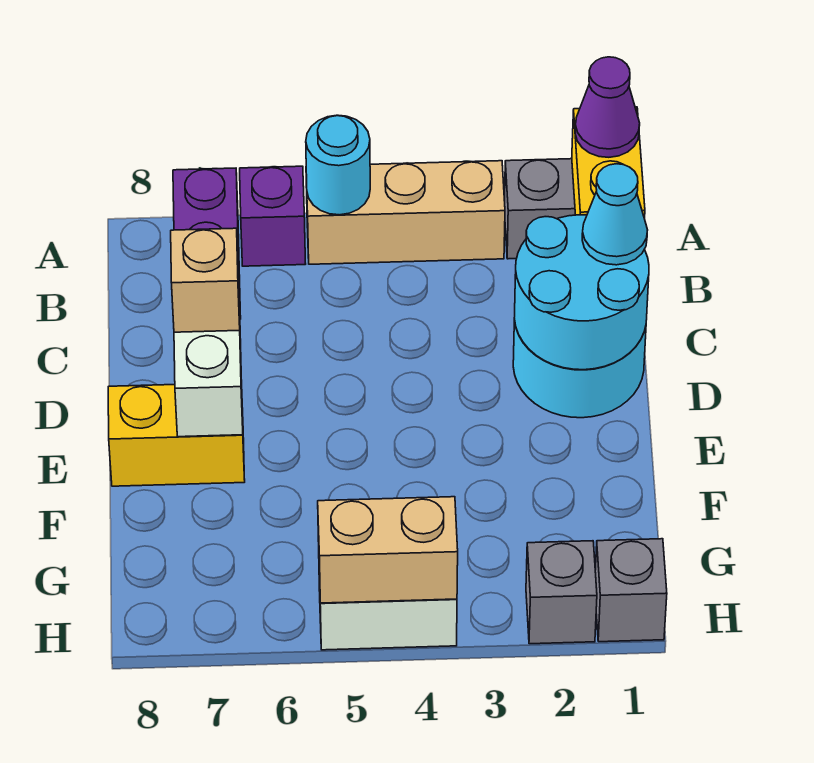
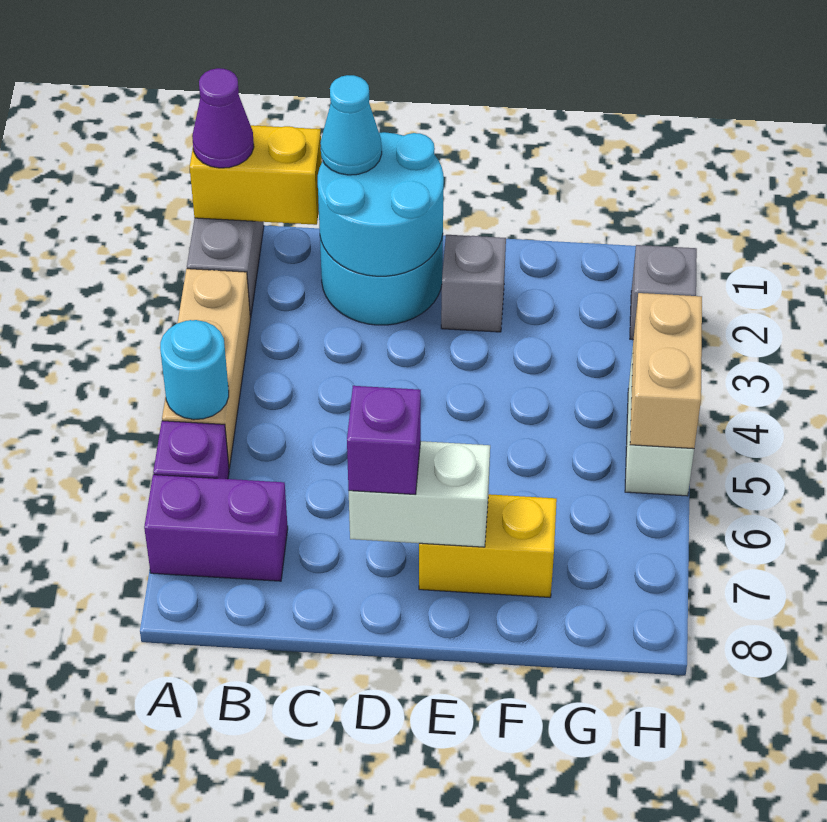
tan brick D7 level 3 -> purple brick D7 level 3
yellow brick E7:E8 level 1 -> yellow brick E7:F7 level 1
grey brick H1 level 1 -> grey brick E2 level 1

